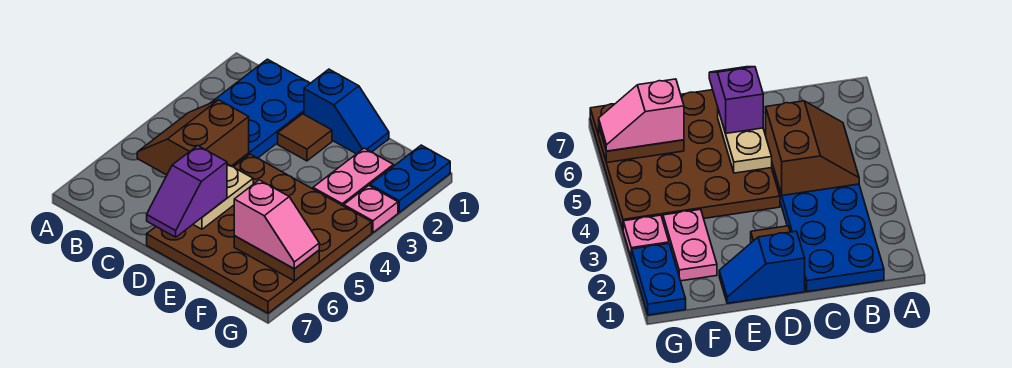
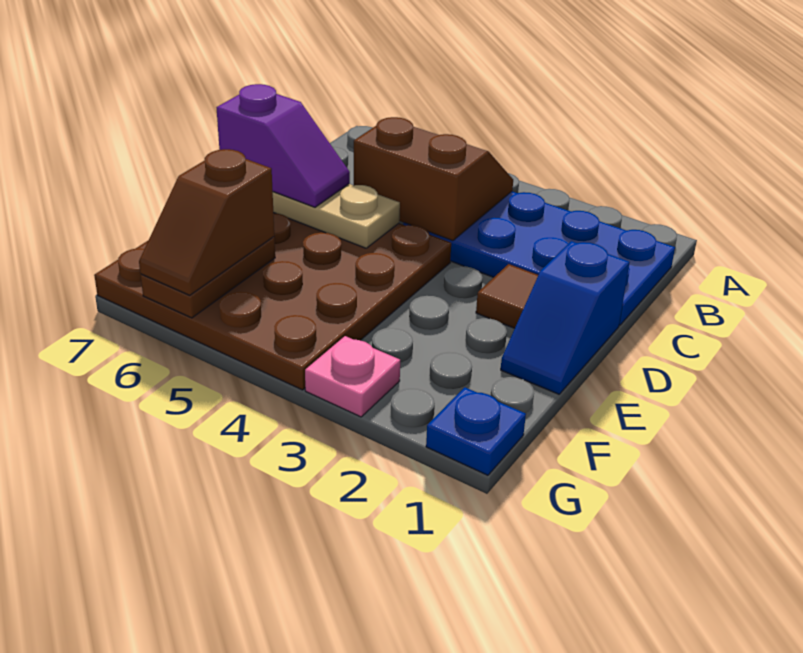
purple slope D6:D7 level 3 top 6 -> purple slope D6:D7 level 3 top 7
pink plate F2:F3 level 1 -> none
pink slope F6:G6 level 3 top F -> brown slope F6:G6 level 3 top F
blue plate G1:G2 level 1 -> blue plate G1 level 1

